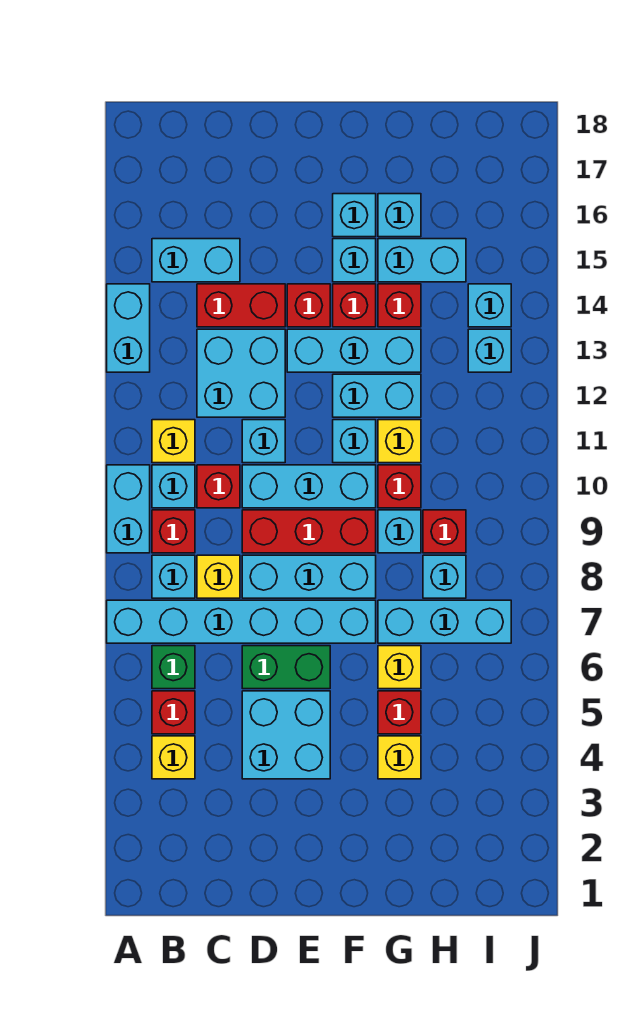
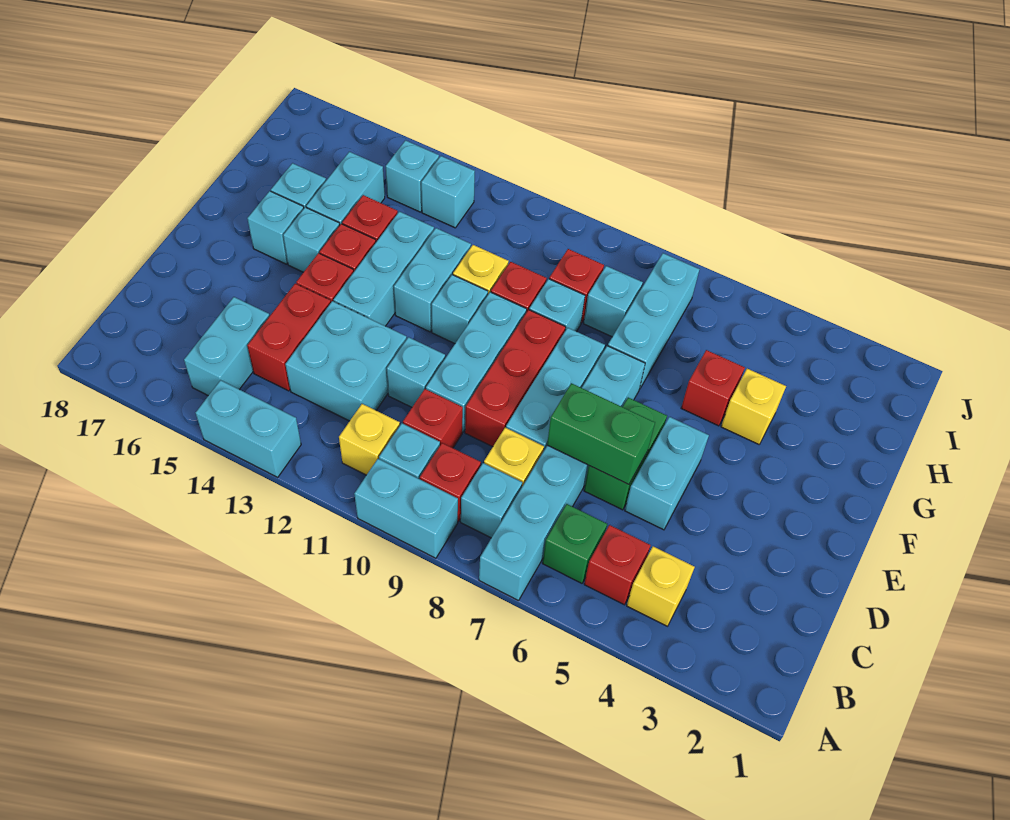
cyan brick D4:E5 level 1 -> cyan brick D5:E5 level 1
none -> green brick D6:D7 level 2
yellow brick G6 level 1 -> none

